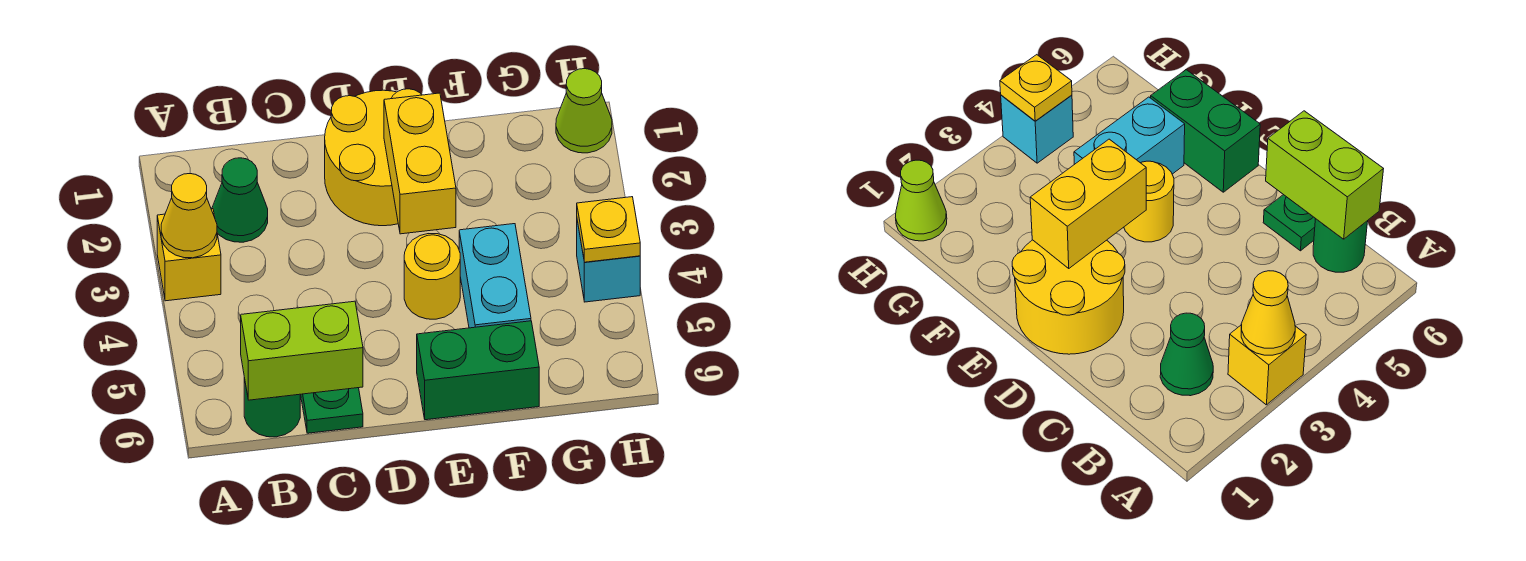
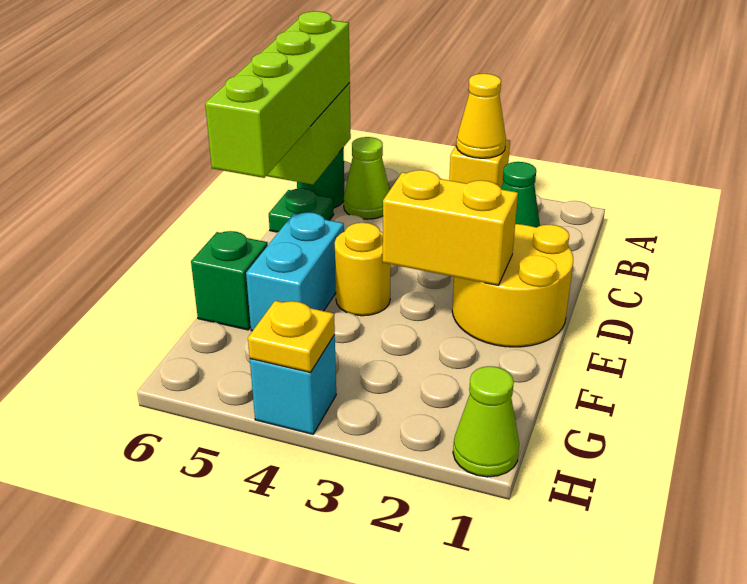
none -> lime cone B5 level 1
none -> lime brick B6:E6 level 3
green brick E6:F6 level 1 -> green brick F6 level 1
cyan brick F4:F5 level 1 -> cyan brick E5:F5 level 1

